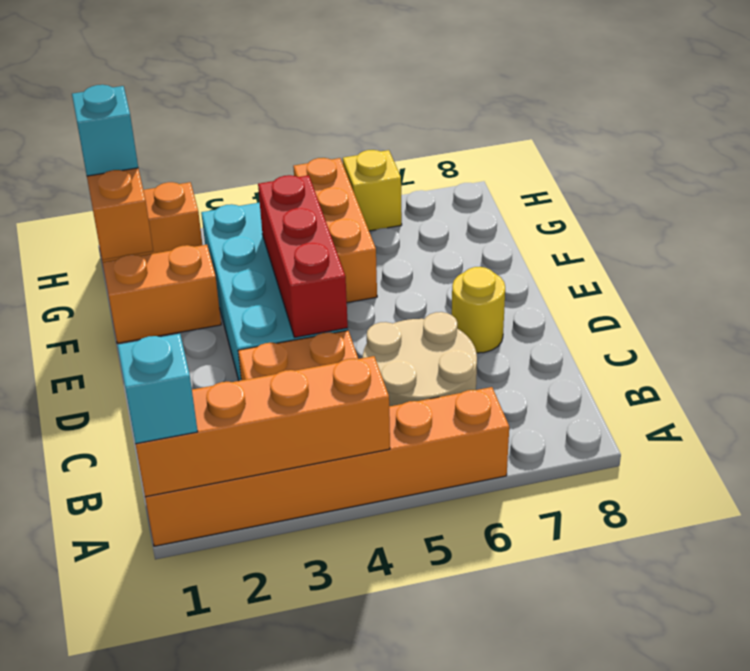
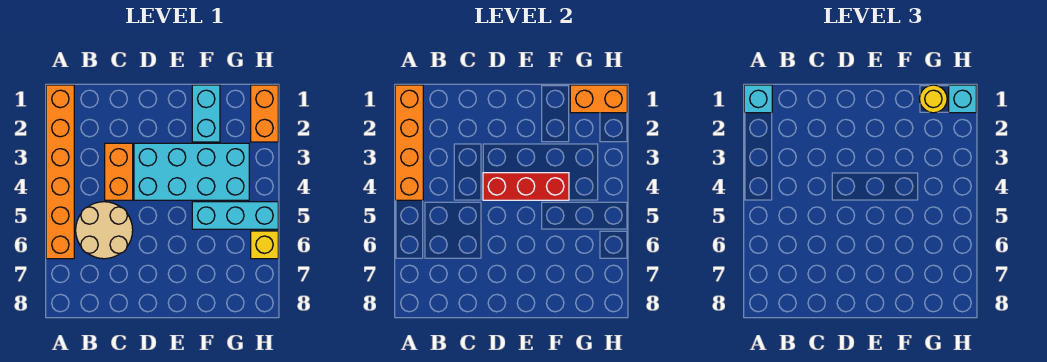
yellow round brick D7 level 1 -> yellow round brick G1 level 3
orange brick F1:F2 level 1 -> cyan brick F1:F2 level 1
orange brick F5:H5 level 1 -> cyan brick F5:H5 level 1

